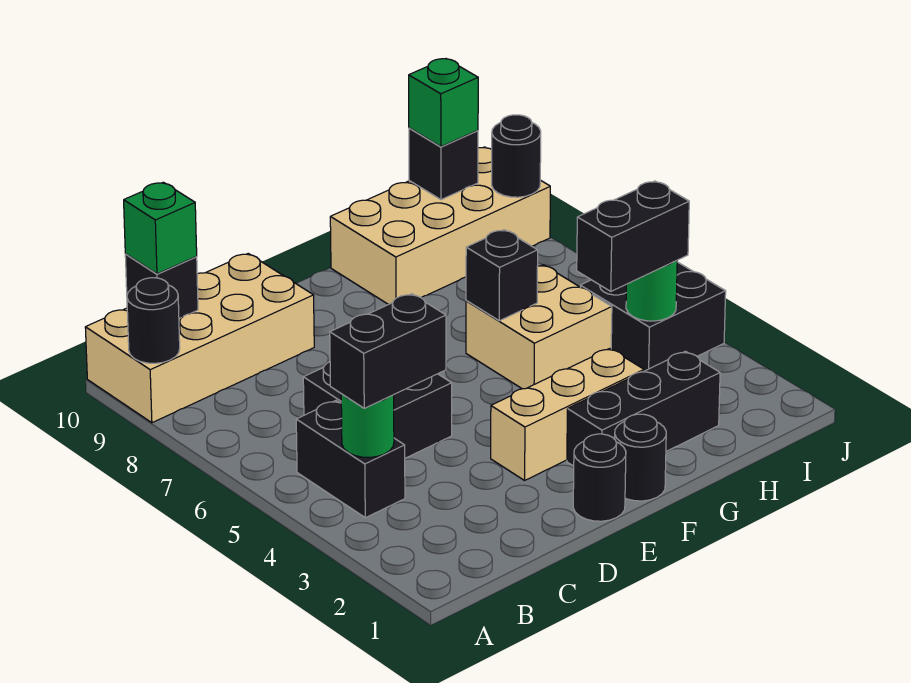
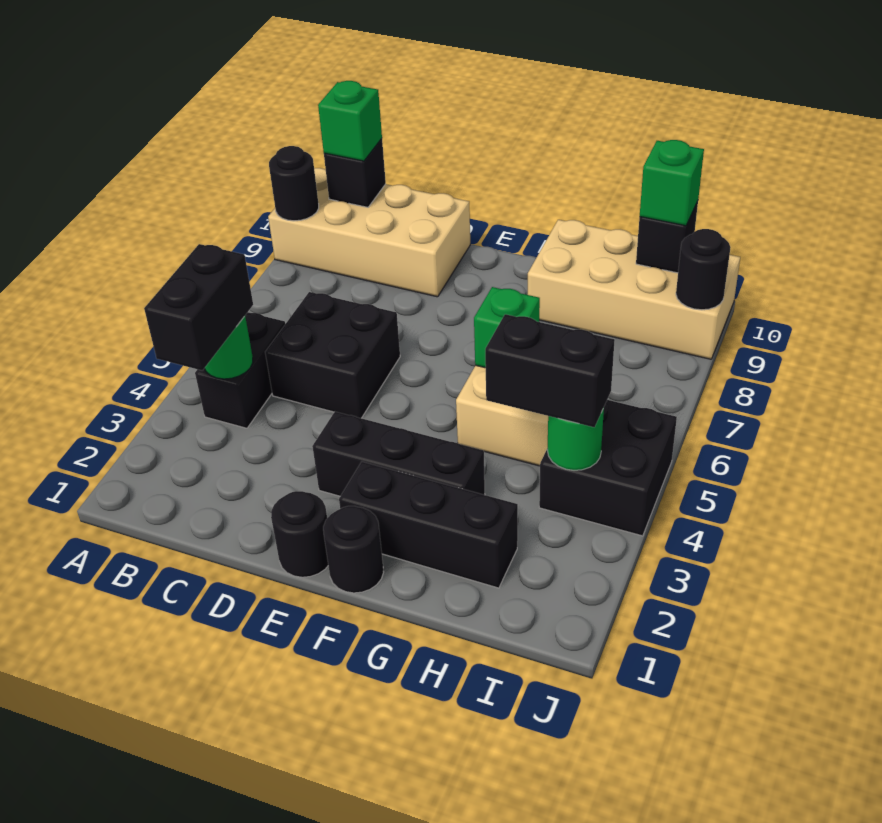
black brick B4:C4 level 3 -> black brick B3:B4 level 3
tan brick E3:G3 level 1 -> black brick E3:G3 level 1
black brick G6 level 2 -> green brick G6 level 2

